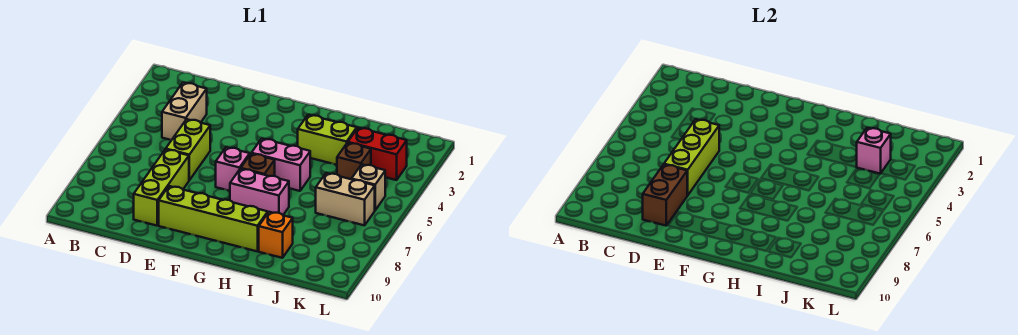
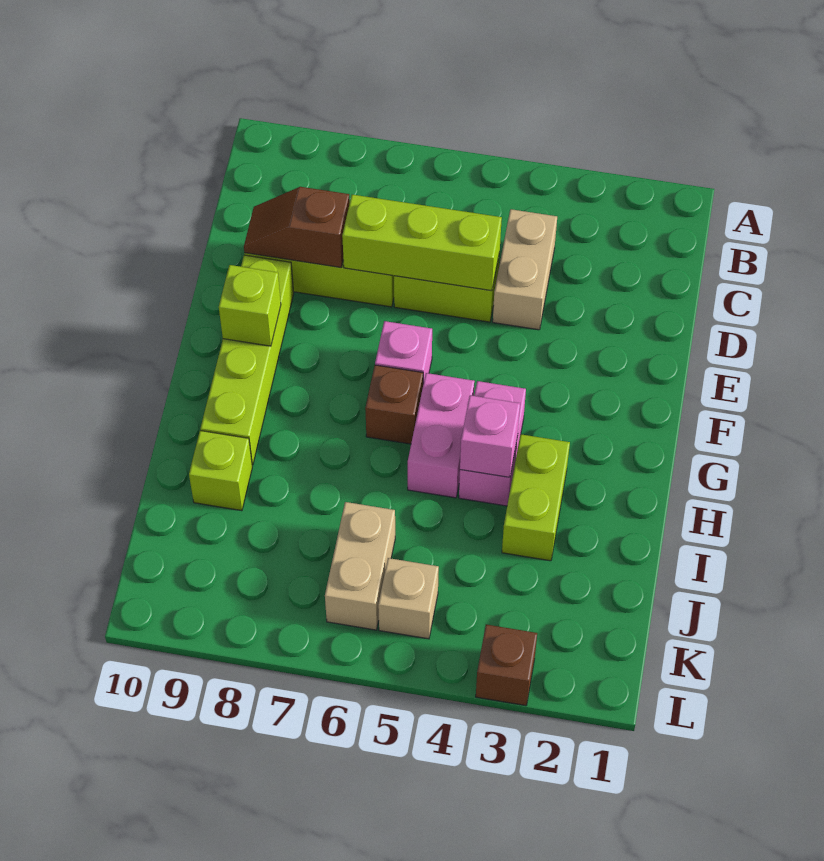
tan brick C3:C4 level 1 -> tan brick C4:D4 level 1
brown brick D8:D9 level 2 -> brown slope D8:D9 level 2 top 8
none -> lime brick F9 level 2
pink brick G7:H7 level 1 -> pink brick G4:H4 level 1
orange brick I9 level 1 -> lime brick I9 level 1
red brick J3:K3 level 1 -> none
pink brick J3 level 2 -> pink brick H4 level 2
brown brick J4 level 1 -> brown brick L3 level 1

